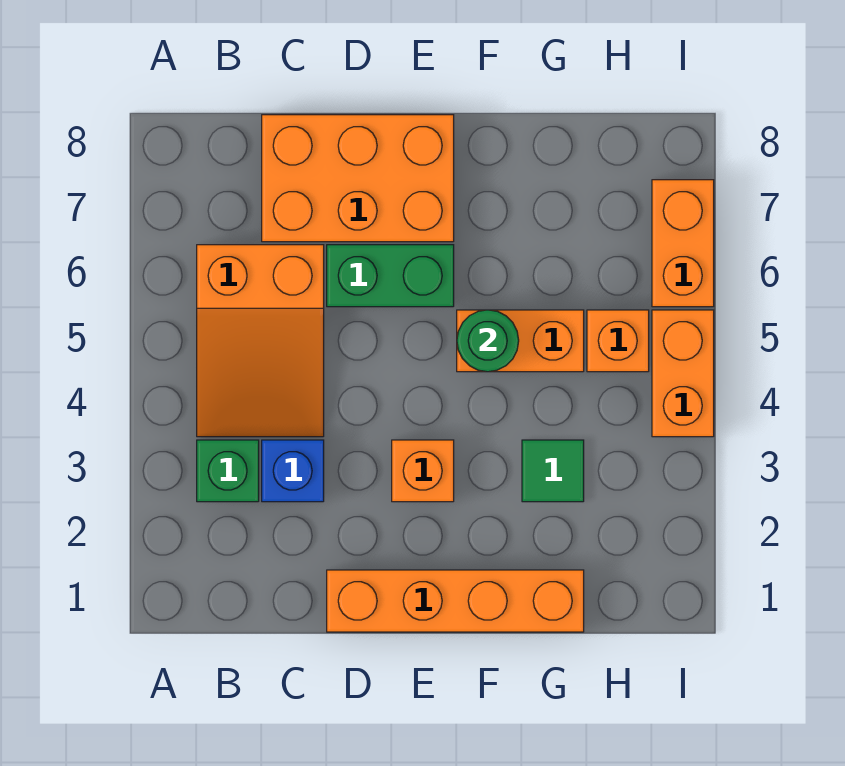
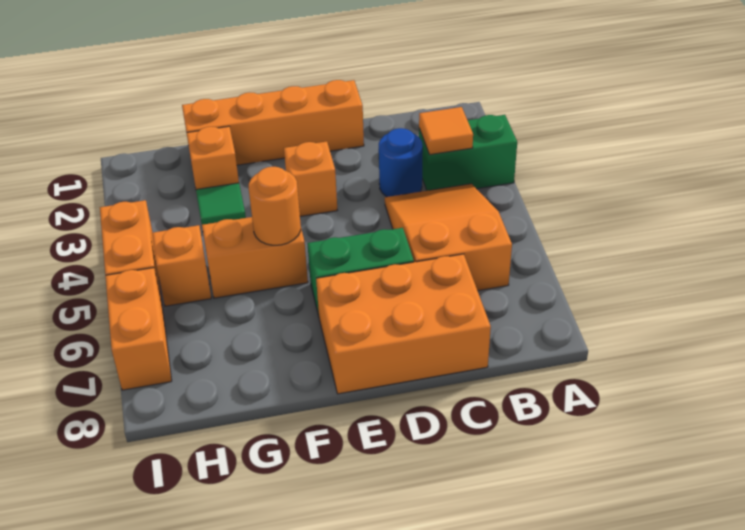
green brick B3 level 1 -> green brick A3:B3 level 1
none -> orange tile B3 level 2
blue brick C3 level 1 -> blue round brick C3 level 1
green round brick F5 level 2 -> orange round brick F5 level 2
none -> orange brick G2 level 1

